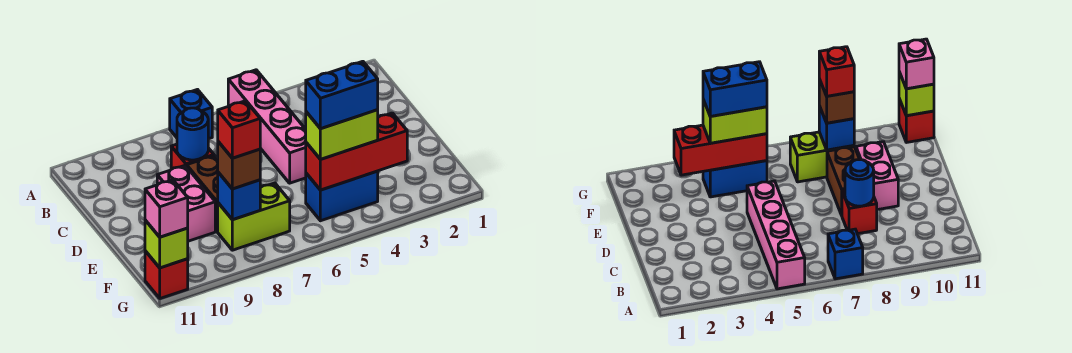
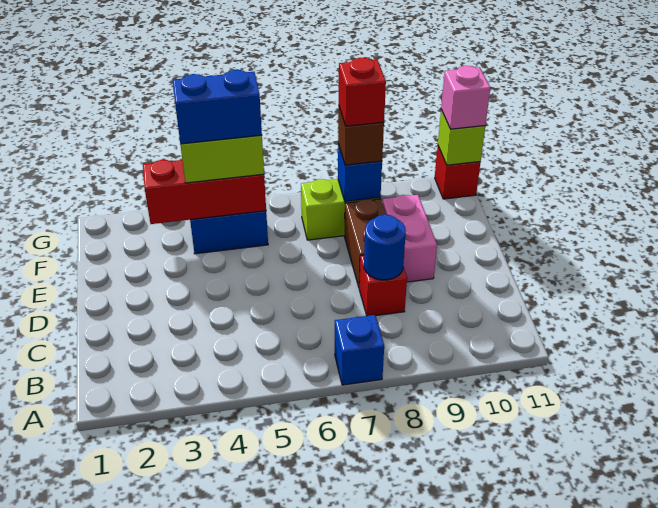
pink brick A5:D5 level 1 -> none

